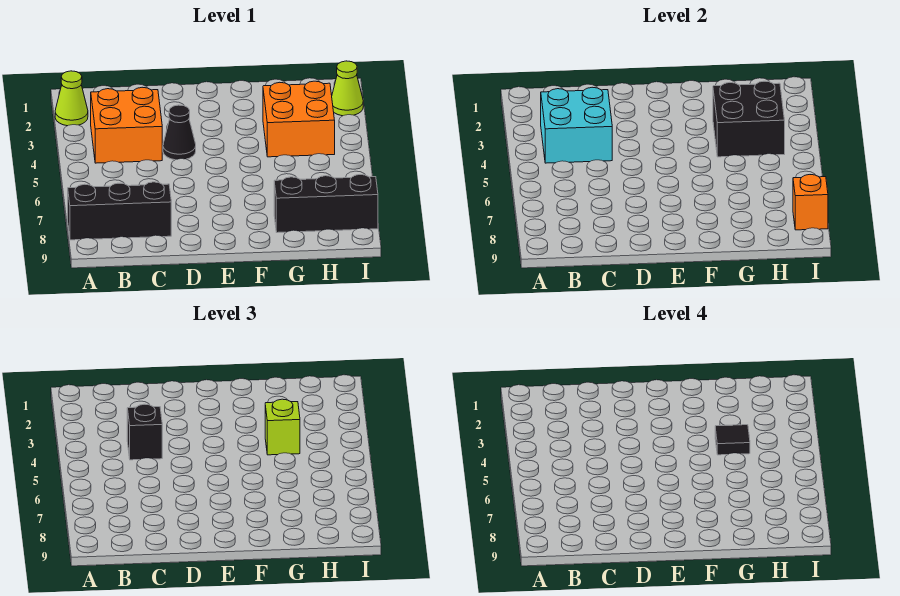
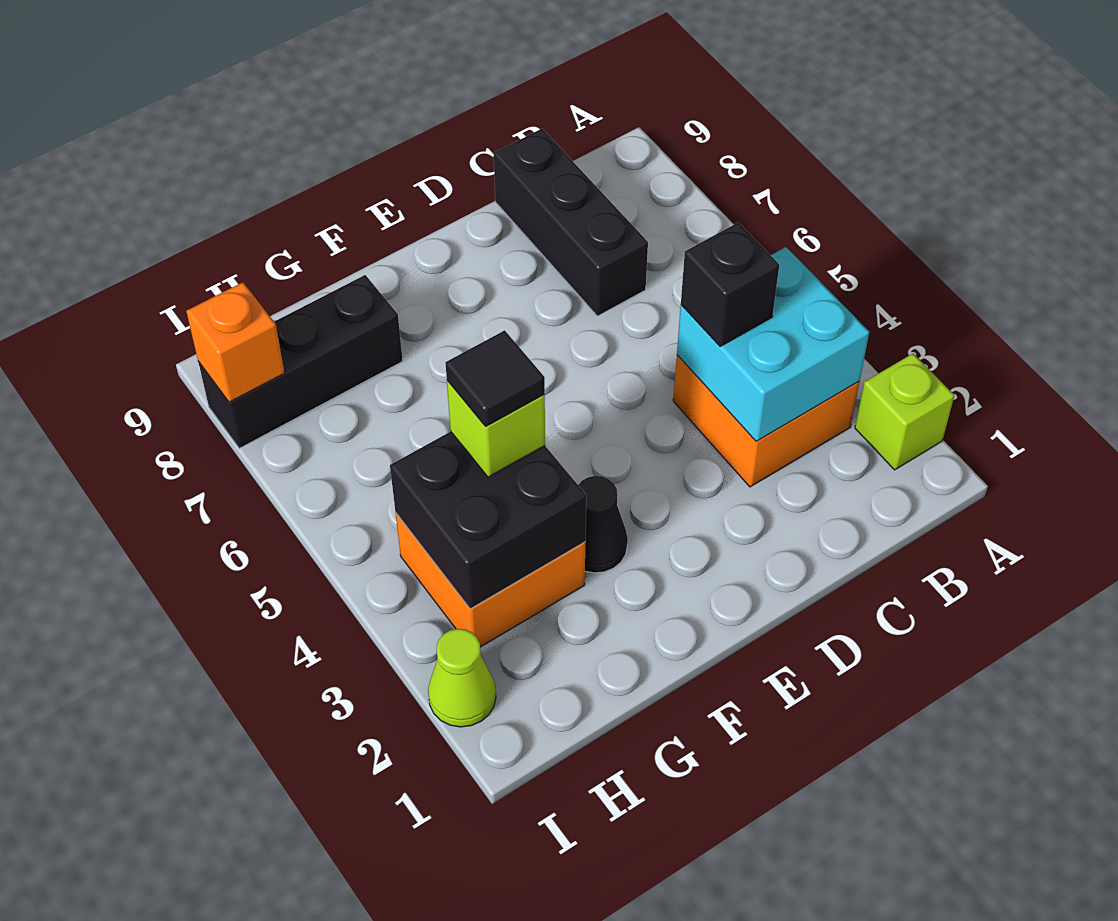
lime cone A2 level 1 -> lime brick A2 level 1
black brick A8:C8 level 1 -> black brick C7:C9 level 1
black cone D4 level 1 -> black cone F3 level 1

